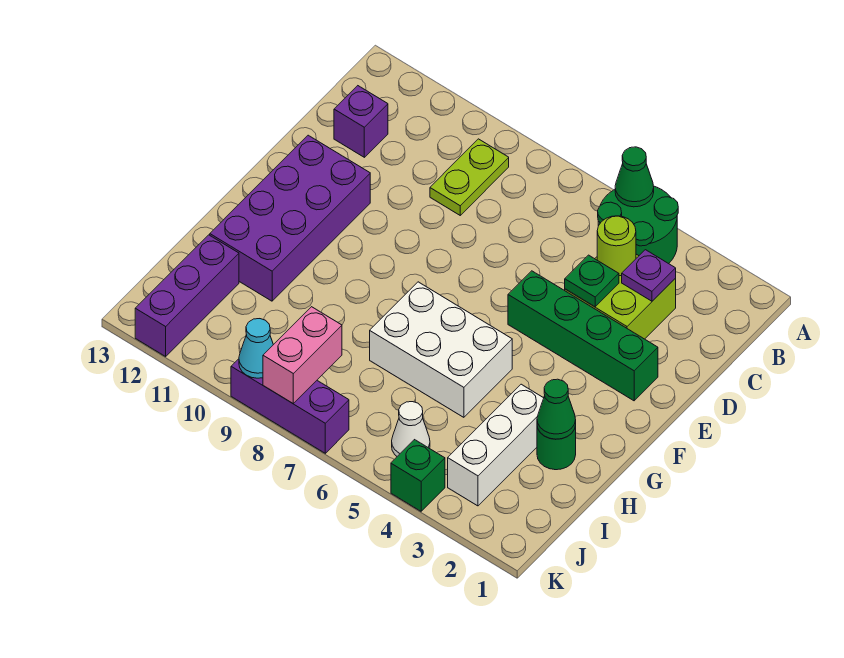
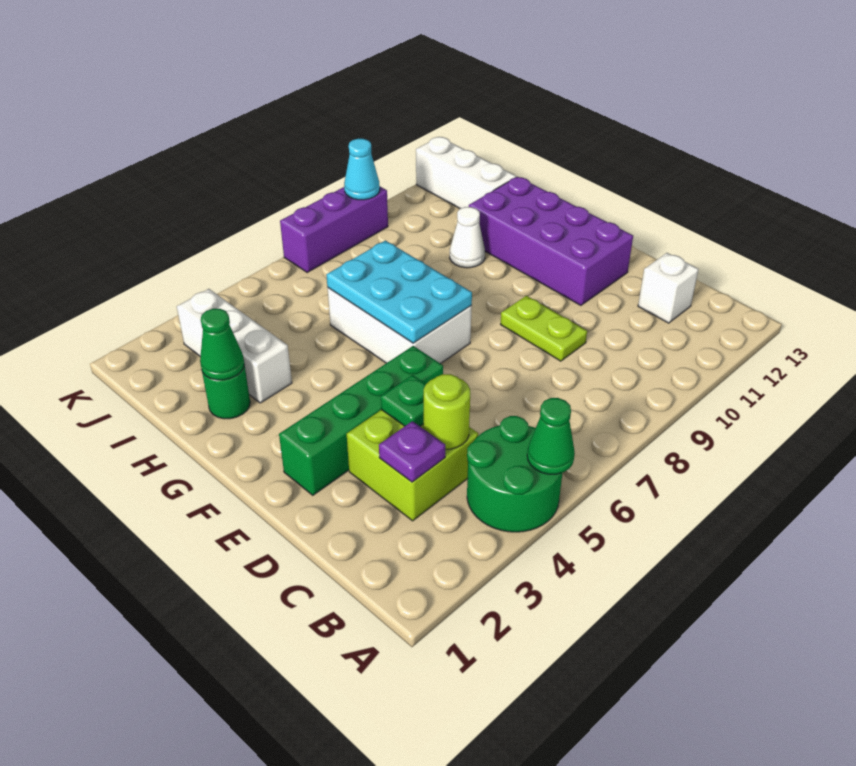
lime plate B9:C9 level 1 -> lime plate D9:E9 level 1
purple brick C12 level 1 -> white brick C12 level 1
none -> cyan plate F6:H7 level 2
white brick G5:H7 level 1 -> white brick F6:H7 level 1
purple brick I12:K12 level 1 -> white brick I12:K12 level 1
white cone J5 level 1 -> white cone H10 level 1
pink brick J8:K8 level 2 -> none
green brick K4 level 1 -> none

